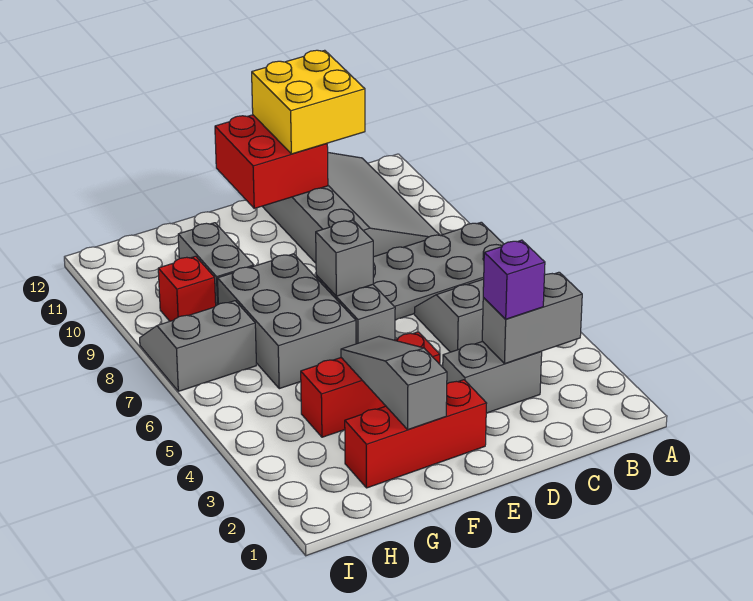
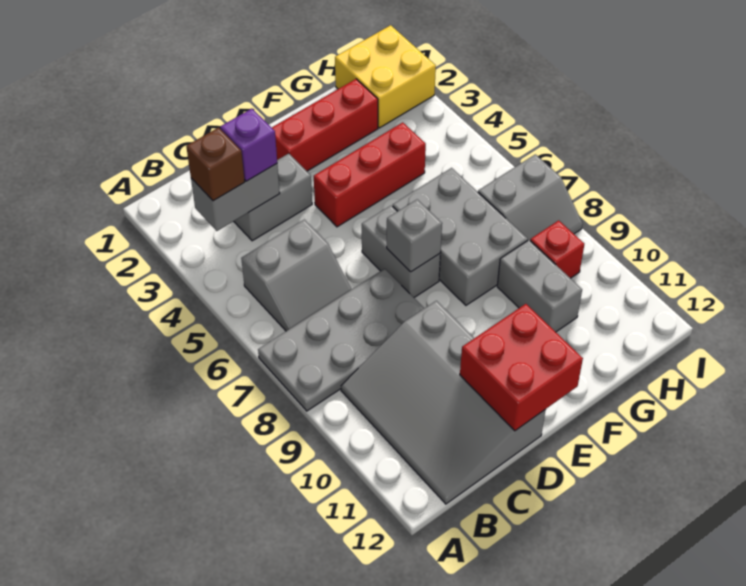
none -> brown brick B3 level 3
yellow brick C11:D12 level 3 -> yellow brick H1:I2 level 1
grey slope F2:F4 level 2 top 2 -> none

